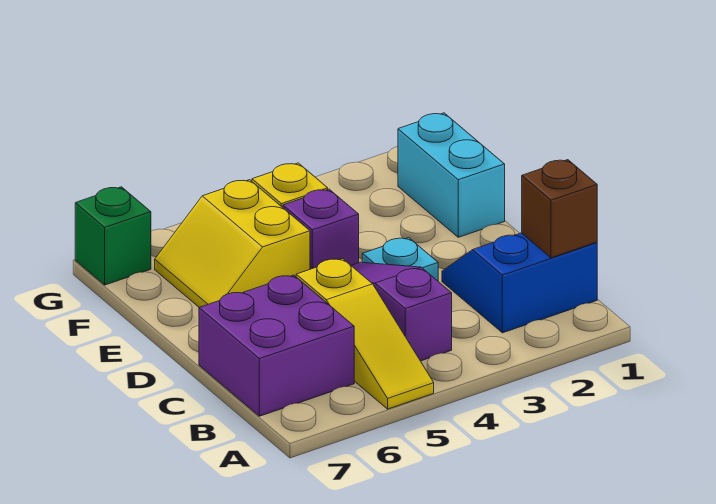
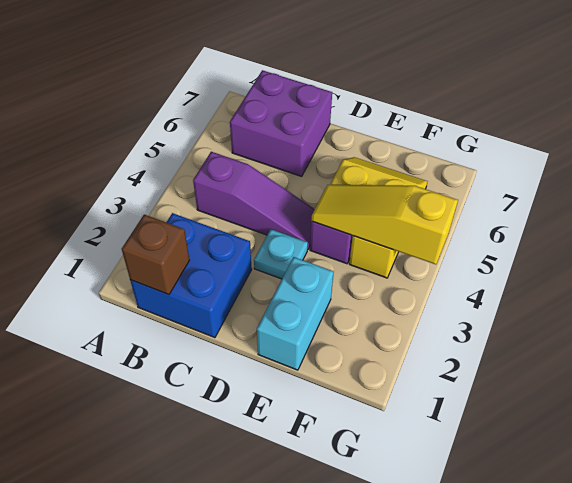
yellow slope A5:C5 level 1 top C -> yellow slope E4:G4 level 2 top G
blue slope B1:C2 level 1 top B -> blue brick B1:C2 level 1
cyan brick E1:F1 level 1 -> cyan brick E1:E2 level 1
green brick G7 level 1 -> none

